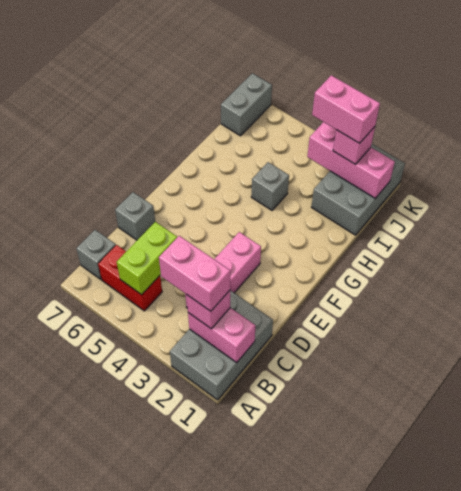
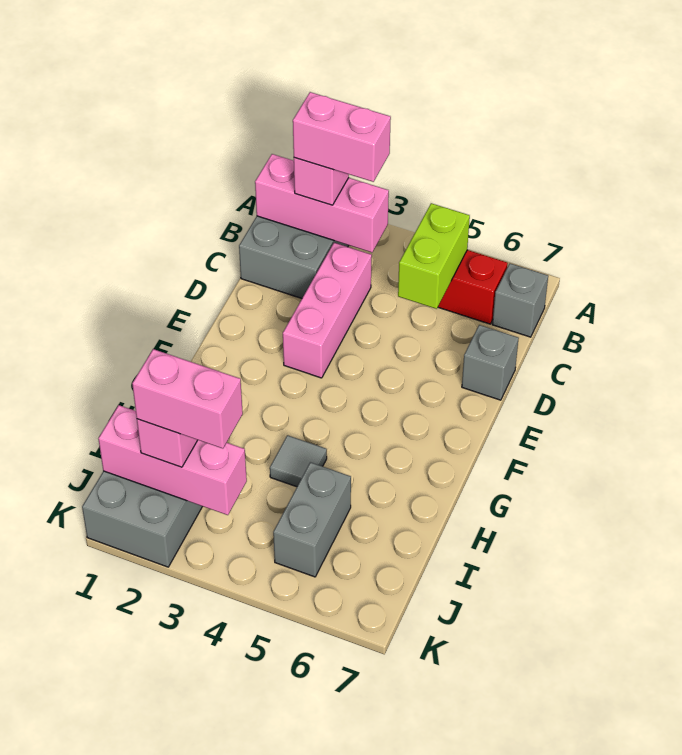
pink brick B1:B2 level 2 -> pink brick B1:B3 level 2
grey brick H4 level 1 -> grey tile H4 level 1
grey brick J7:K7 level 1 -> grey brick I5:J5 level 1

